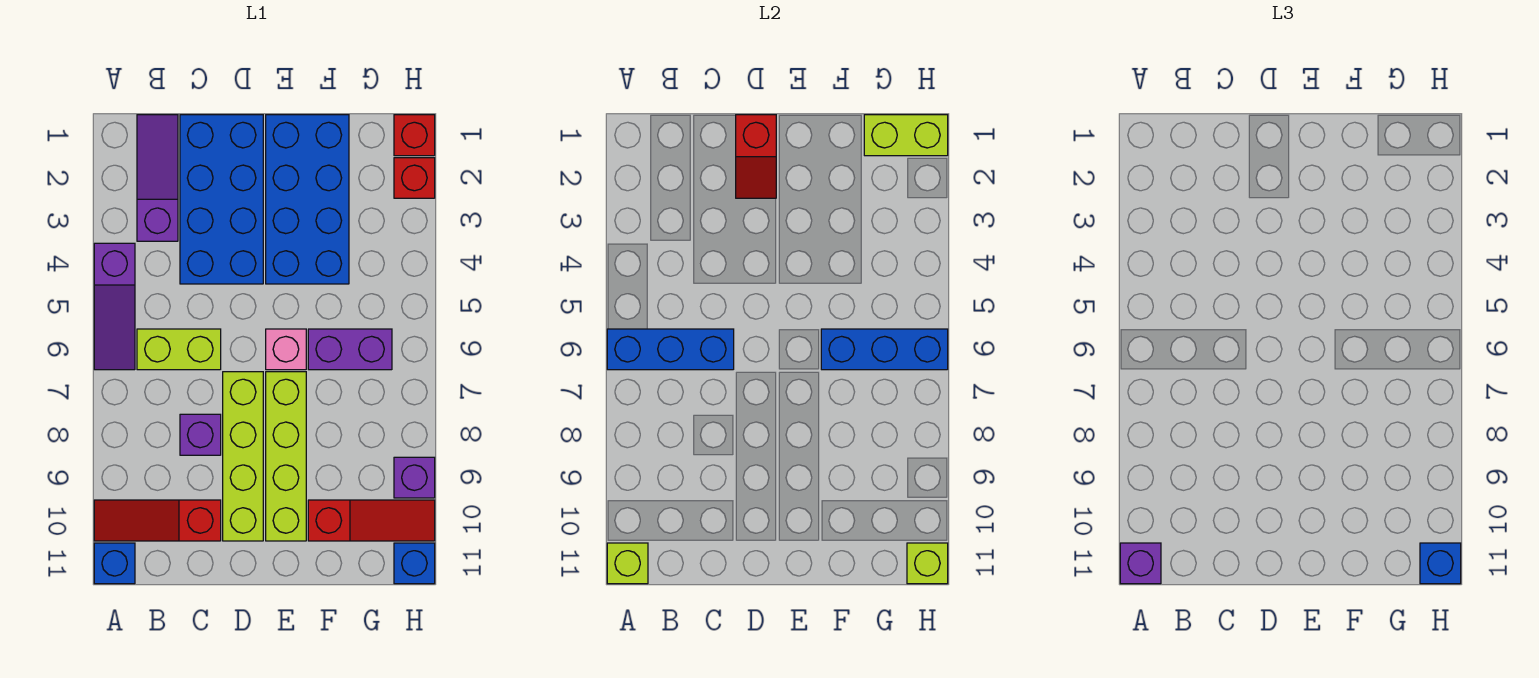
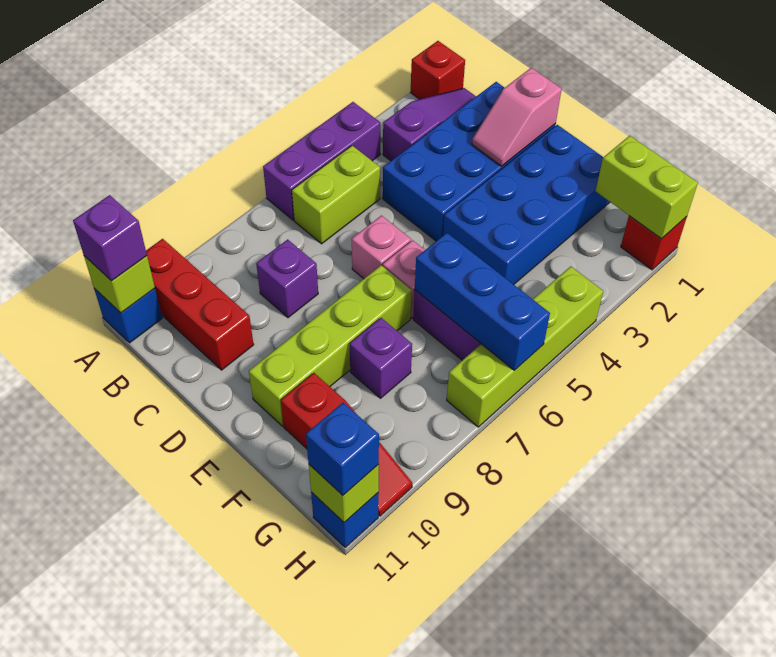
purple slope A4:A6 level 1 top 4 -> purple brick A4:A6 level 1
blue brick A6:C6 level 2 -> none
red slope A10:C10 level 1 top C -> red brick A10:C10 level 1
lime brick B6:C6 level 1 -> lime brick B5:B6 level 1
red slope D1:D2 level 2 top 1 -> pink slope D1:D2 level 2 top 1
none -> pink brick D6 level 1
lime brick D7:D10 level 1 -> lime brick H4:H7 level 1
red brick H2 level 1 -> red brick A1 level 1
purple brick H9 level 1 -> purple brick F8 level 1

